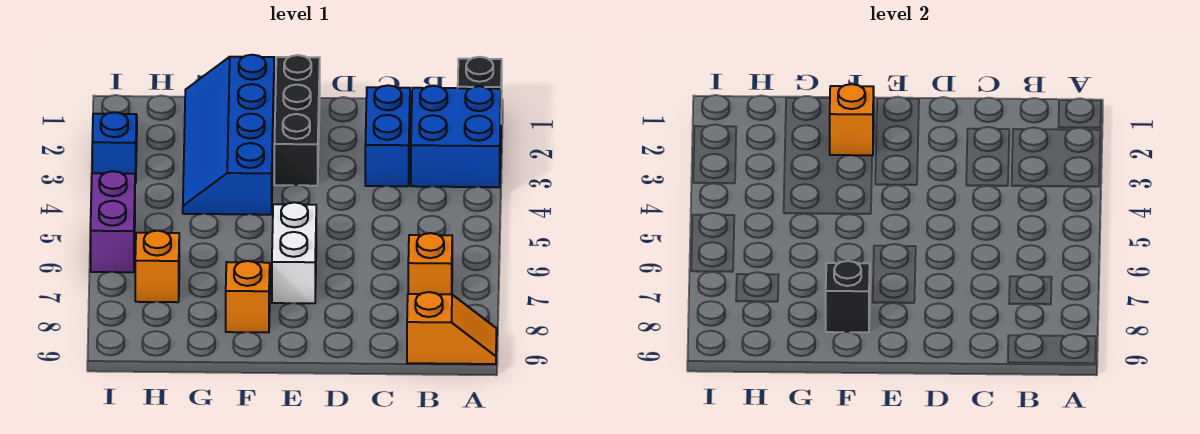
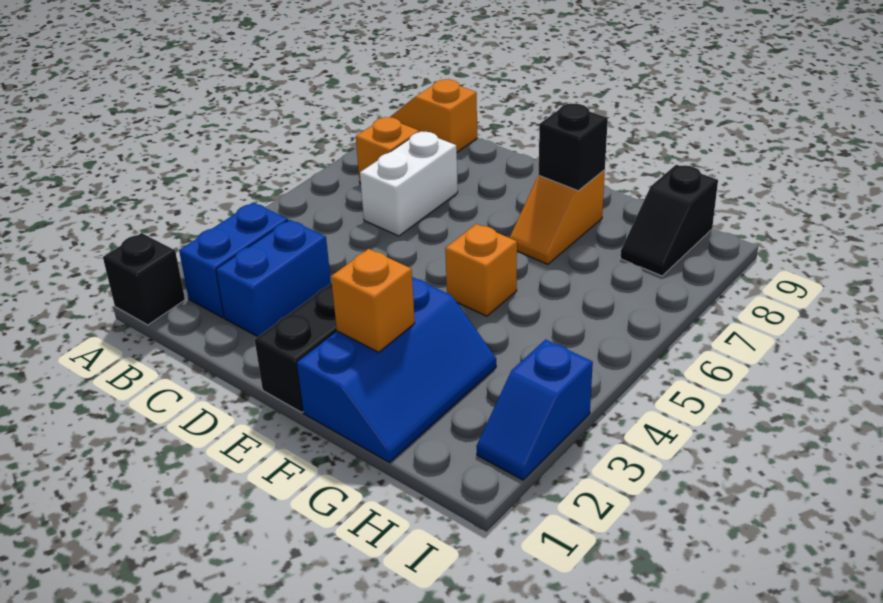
blue brick A2:B3 level 1 -> blue brick B2:B3 level 1
white brick E6:E7 level 1 -> white brick C6:C7 level 1
blue slope F1:G4 level 1 top F -> blue slope F1:G3 level 1 top F
orange brick H7 level 1 -> orange brick F5 level 1
none -> black slope H8:H9 level 1 top 9
purple brick I5:I6 level 1 -> none

